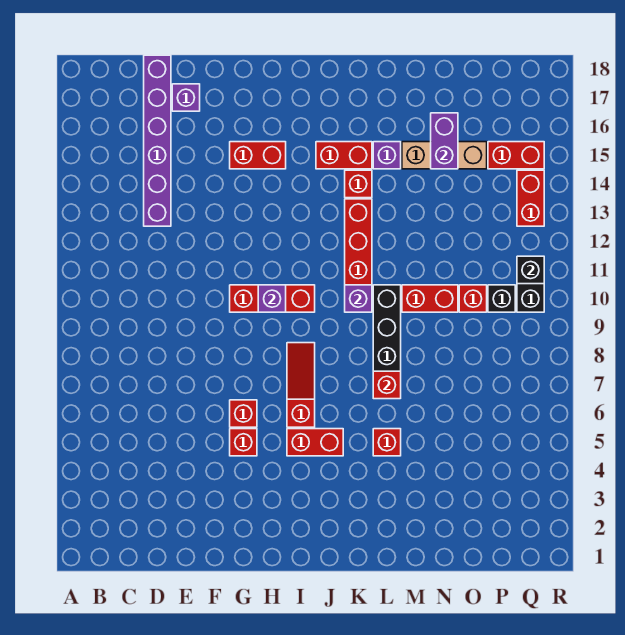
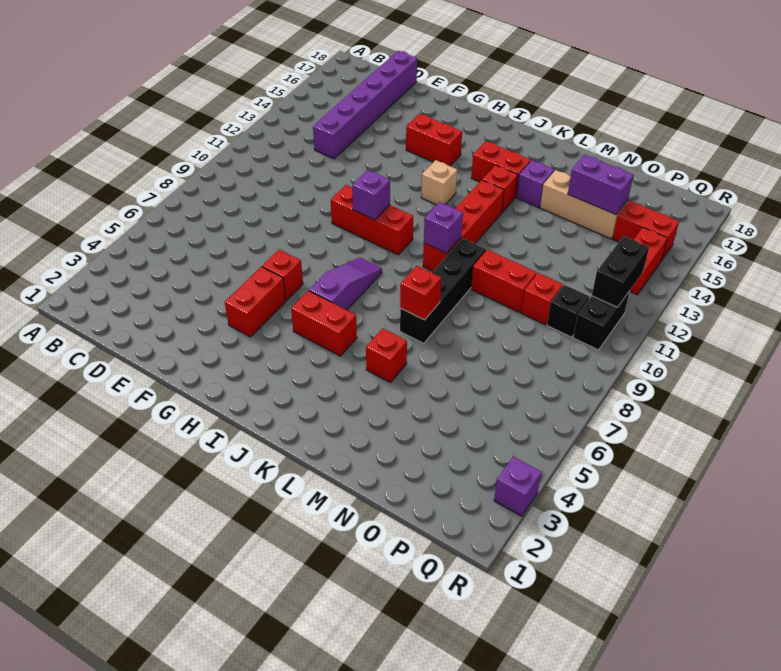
purple brick E17 level 1 -> purple brick R3 level 1
red brick G5 level 1 -> red brick G4:G5 level 1
red slope I6:I8 level 1 top 6 -> purple slope I6:I8 level 1 top 6
none -> tan brick I13 level 1
purple brick N15:N16 level 2 -> purple brick N15:O15 level 2
black brick Q11 level 2 -> black brick Q11:Q12 level 2

